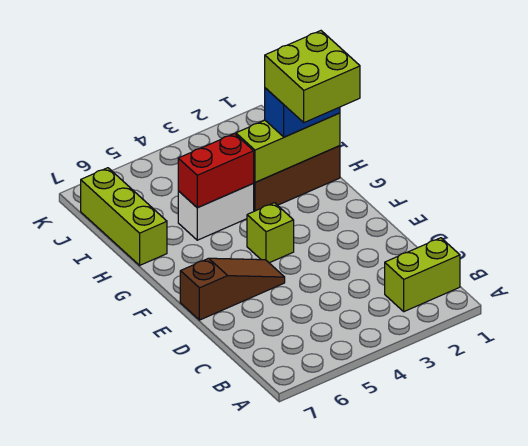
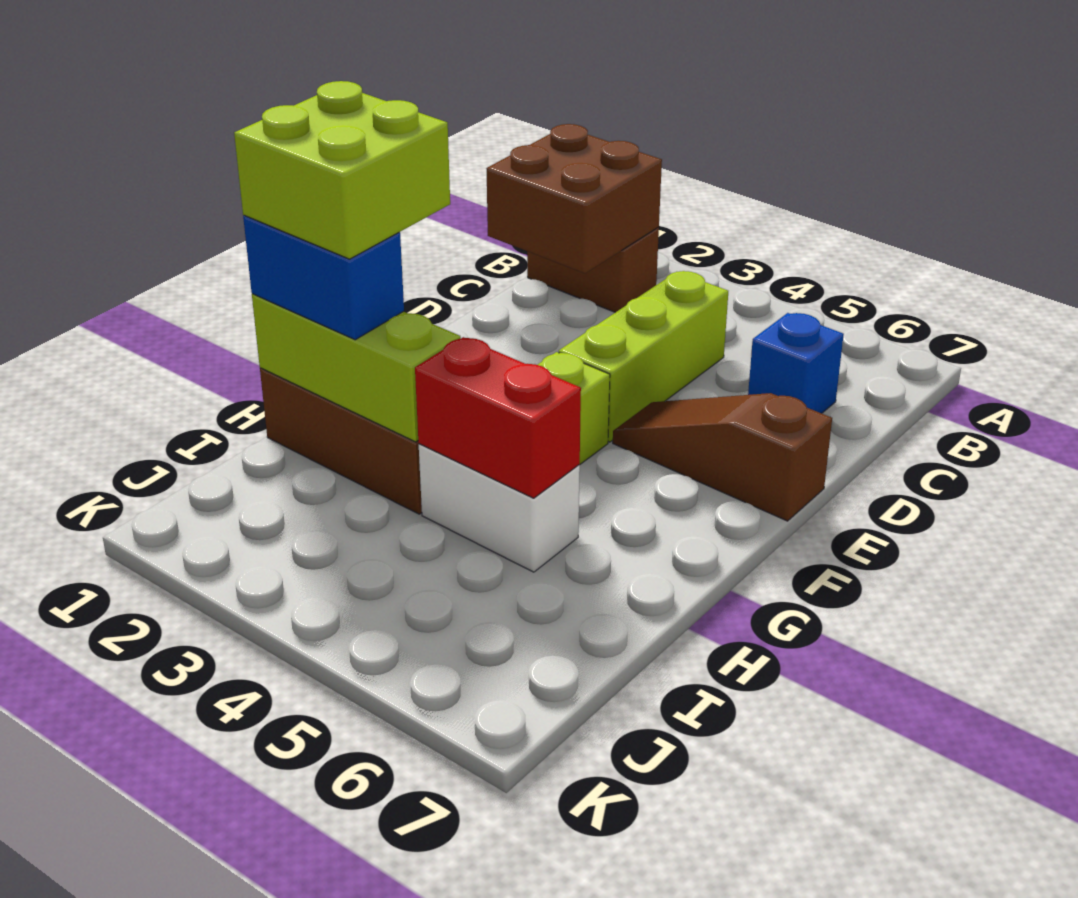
lime brick B1:B2 level 1 -> brown brick B1:B2 level 1
none -> brown brick B1:C2 level 2
none -> blue brick C6 level 1
lime brick H7:J7 level 1 -> lime brick C4:E4 level 1

